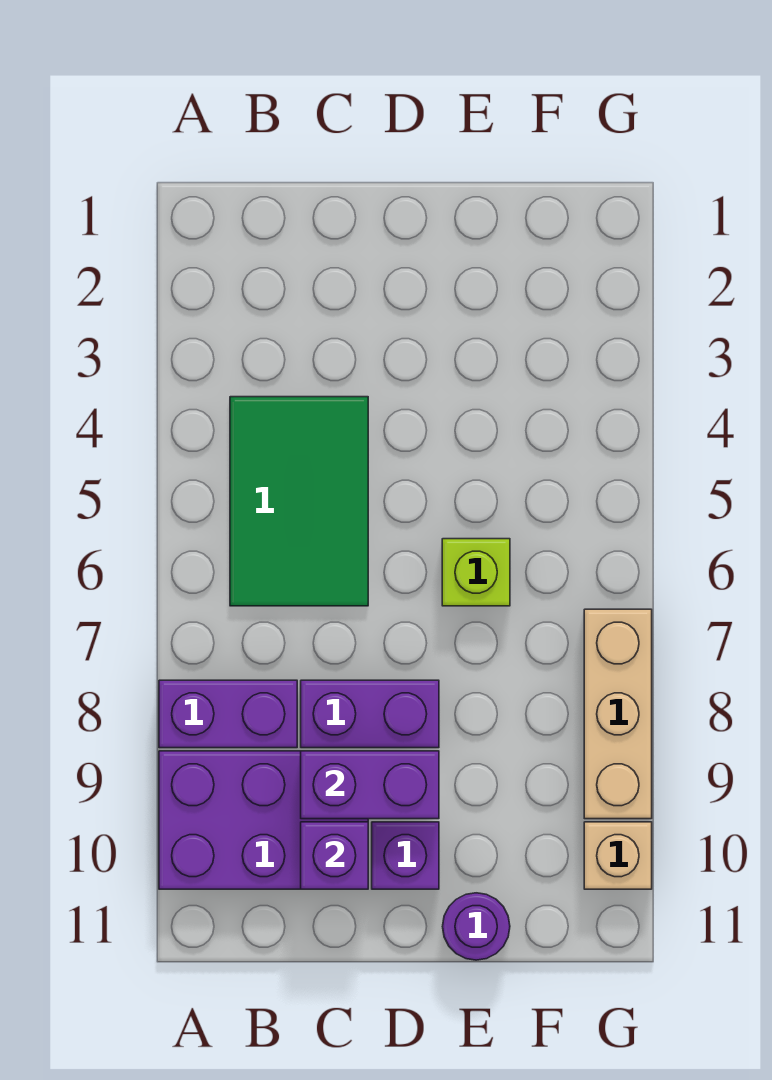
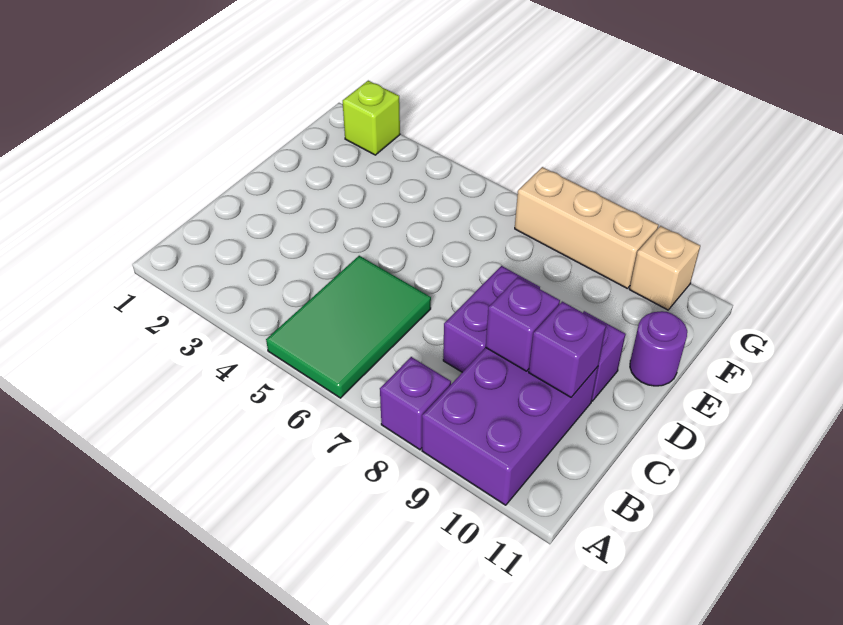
purple brick A8:B8 level 1 -> purple brick A8 level 1
green tile B4:C6 level 1 -> green tile A5:C6 level 1
purple brick C9:D9 level 2 -> purple brick C9 level 2
lime brick E6 level 1 -> lime brick G2 level 1

